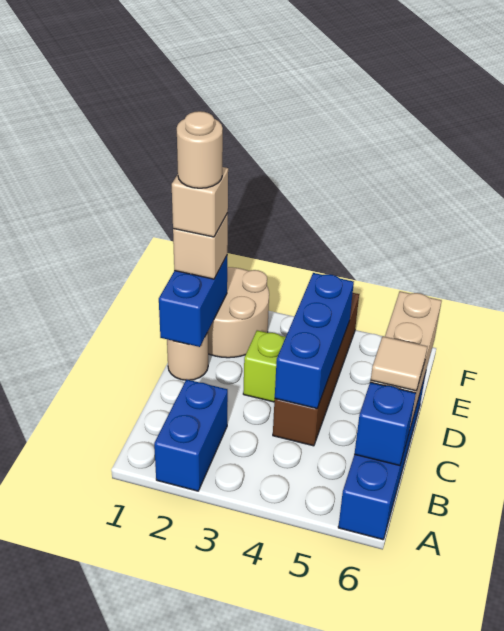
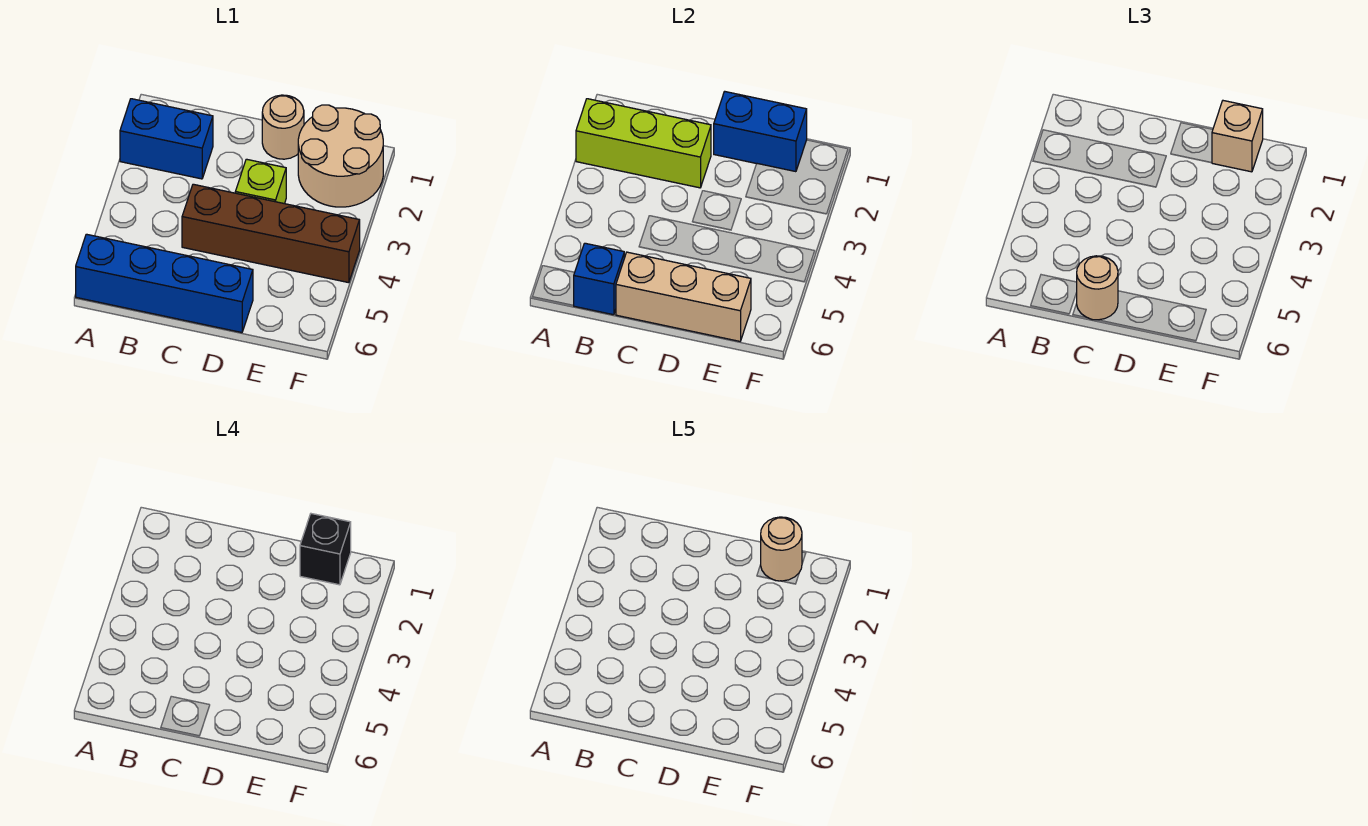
none -> lime brick A2:C2 level 2
blue brick C4:E4 level 2 -> none
tan tile C6 level 3 -> tan round brick C6 level 3
tan brick E1 level 4 -> black brick E1 level 4

